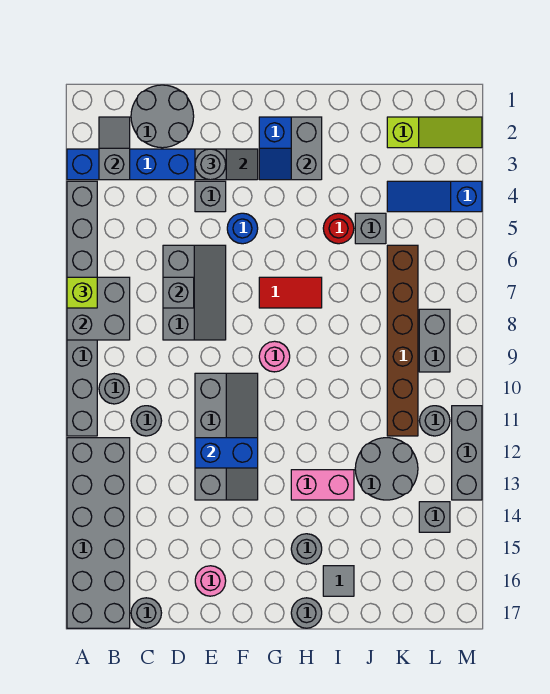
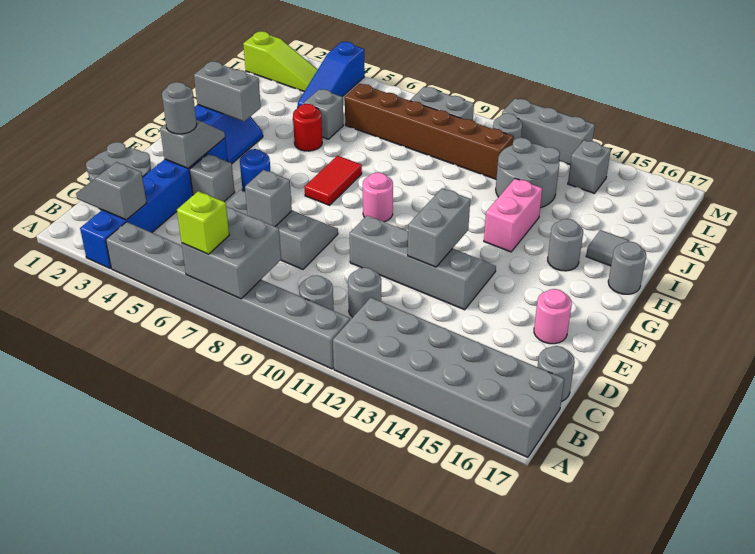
blue brick E12:F12 level 2 -> grey brick E12:F12 level 2
lime slope K2:M2 level 1 top K -> lime slope L1:L3 level 1 top 1

